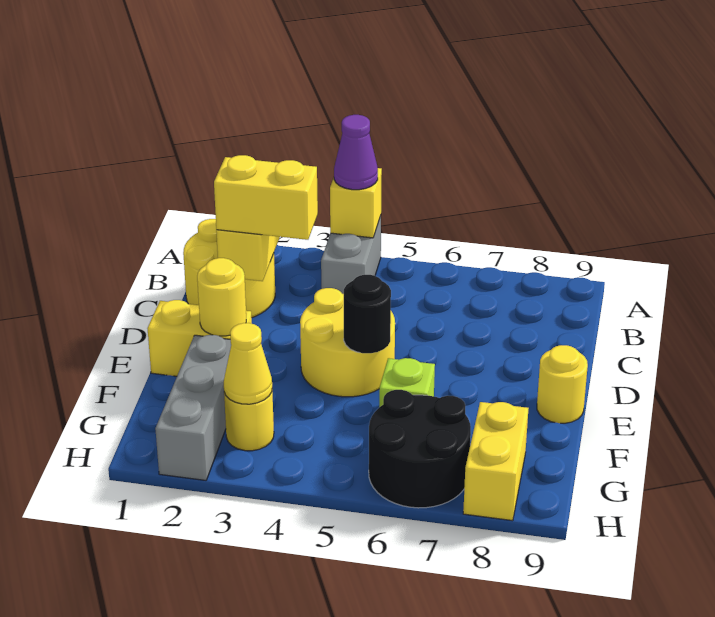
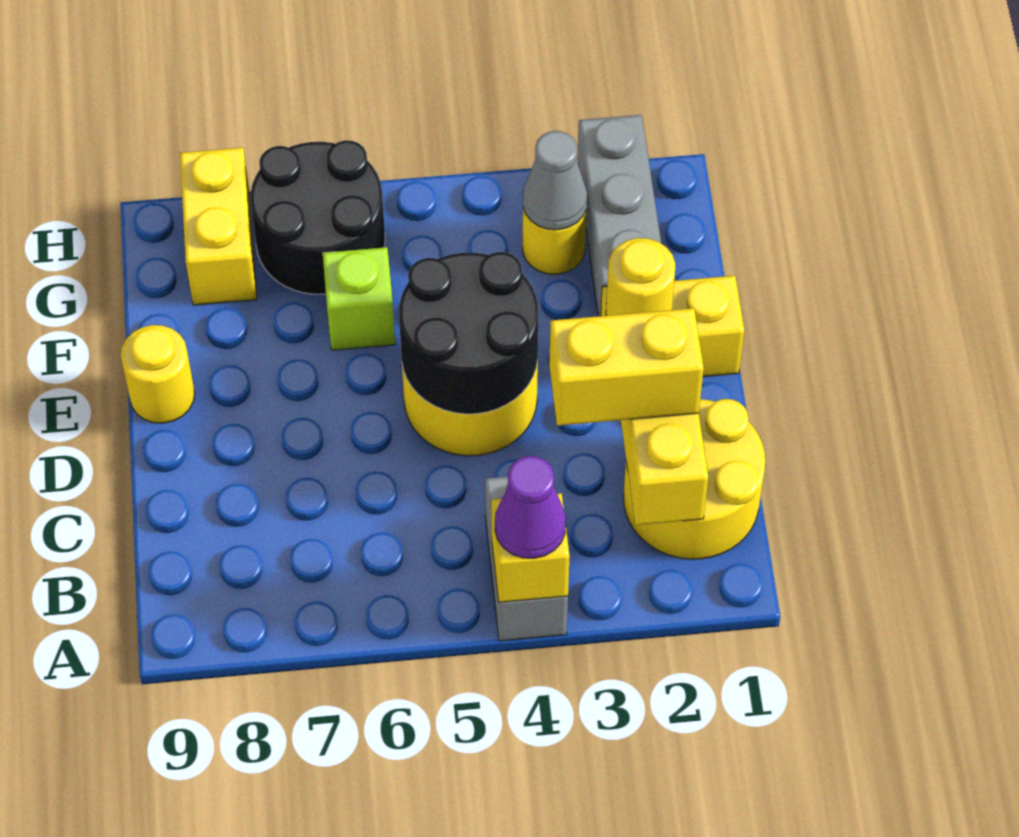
black round brick E5 level 2 -> black round brick D4:E5 level 2
yellow cone G3 level 2 -> grey cone G3 level 2

